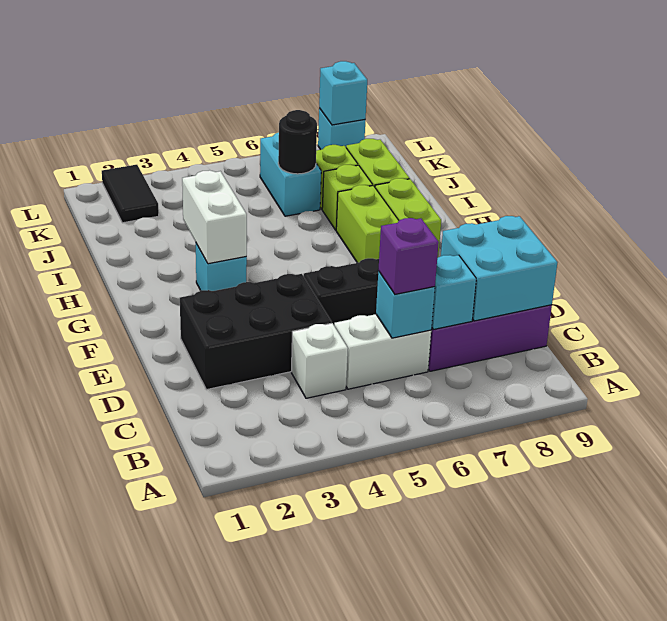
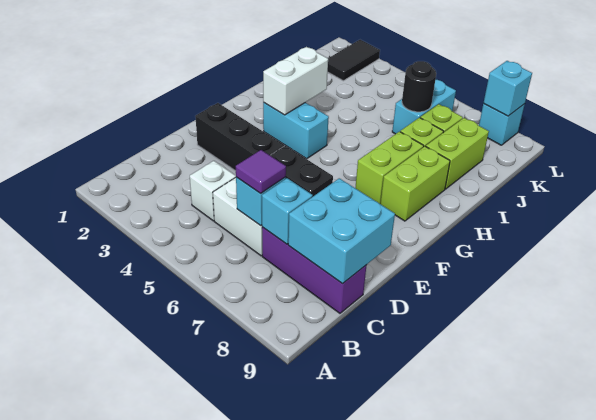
purple brick C6 level 3 -> purple tile C6 level 3
black brick D2:E4 level 1 -> black brick E2:E4 level 1
cyan brick G3 level 1 -> cyan brick G3:G4 level 1

